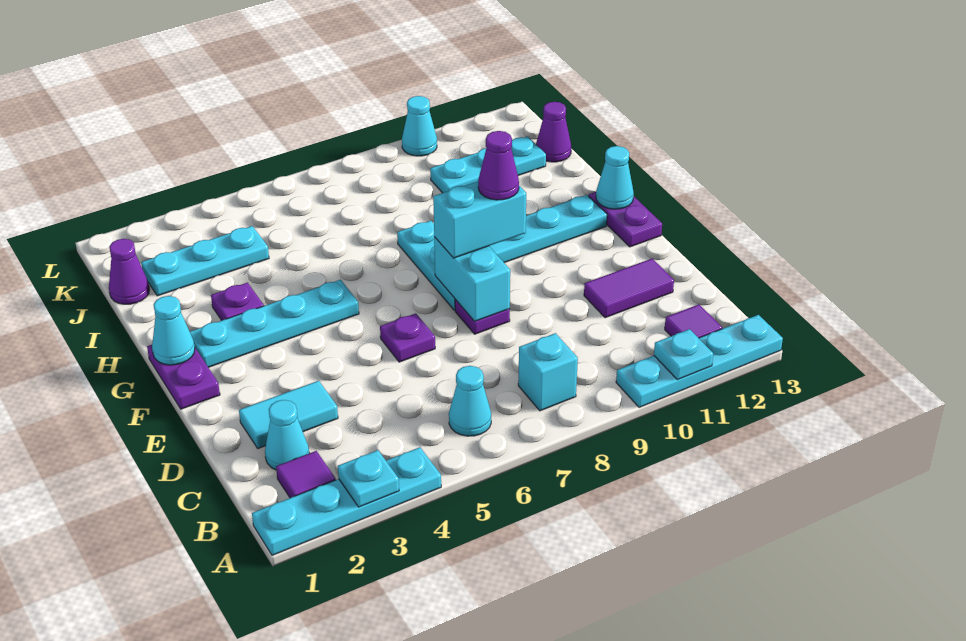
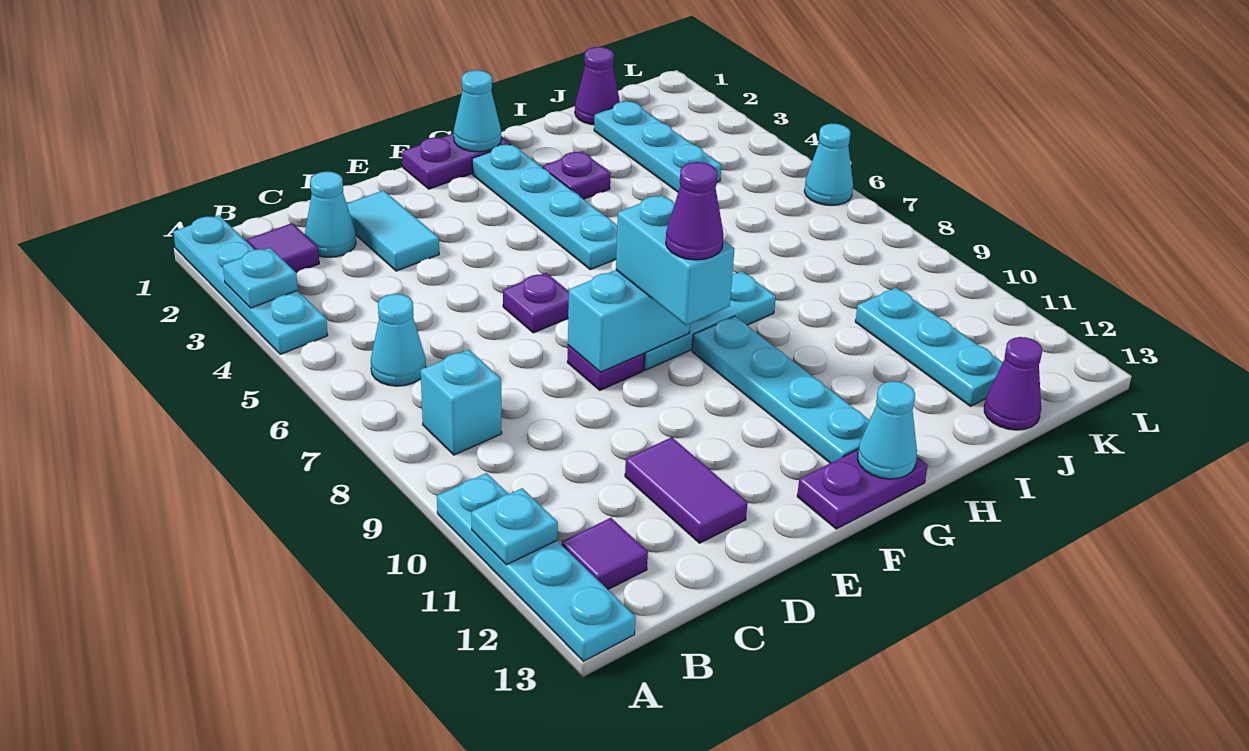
cyan cone L10 level 1 -> cyan cone L6 level 1

